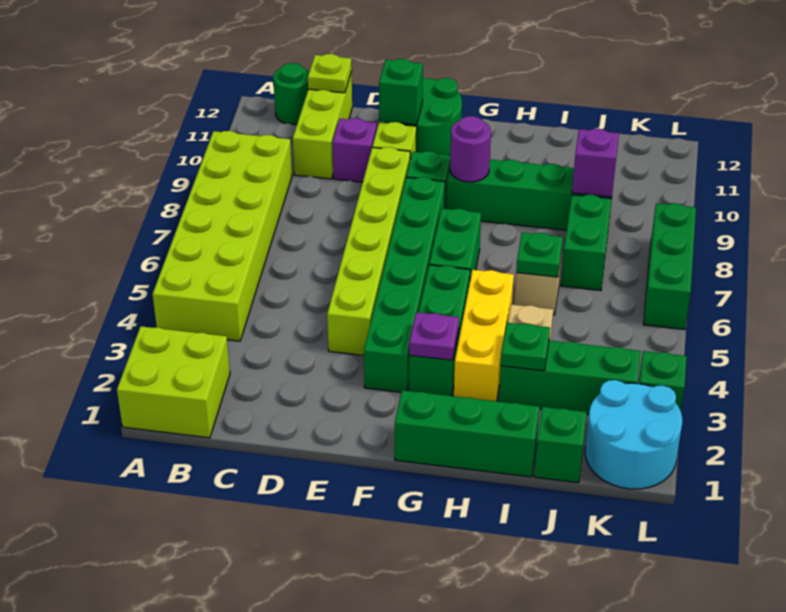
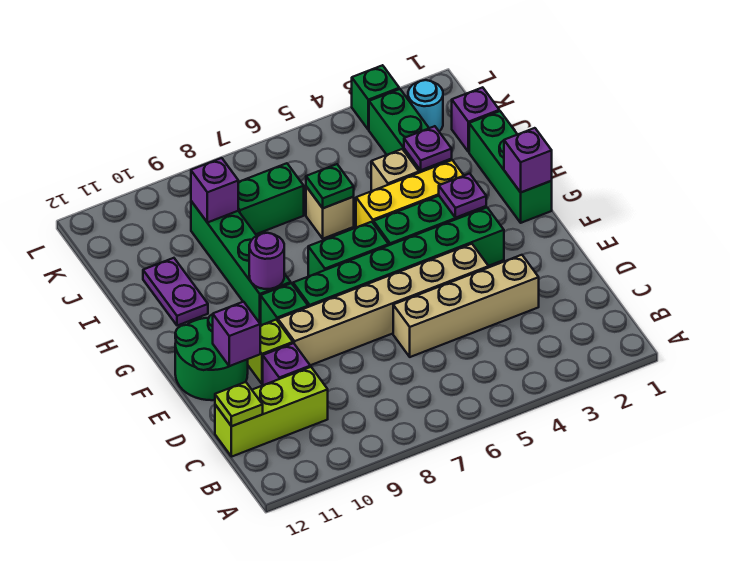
lime brick A1:B2 level 1 -> none
lime brick A4:B9 level 1 -> none
green round brick B12 level 1 -> none
none -> tan brick D3:D6 level 1
lime brick E4:E9 level 1 -> tan brick E4:E9 level 1
green brick E11 level 2 -> purple brick E11 level 2
none -> purple brick G1 level 2
none -> purple plate H11:I11 level 1
green plate I3 level 2 -> purple plate I3 level 2
green brick J1 level 1 -> purple brick J1 level 1
cyan round brick K1:L2 level 1 -> cyan round brick K2 level 1
green brick L6:L8 level 1 -> none

